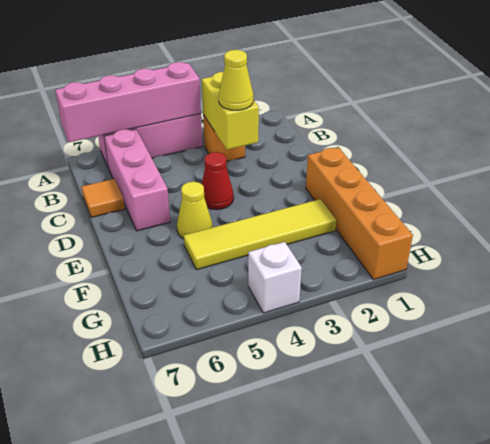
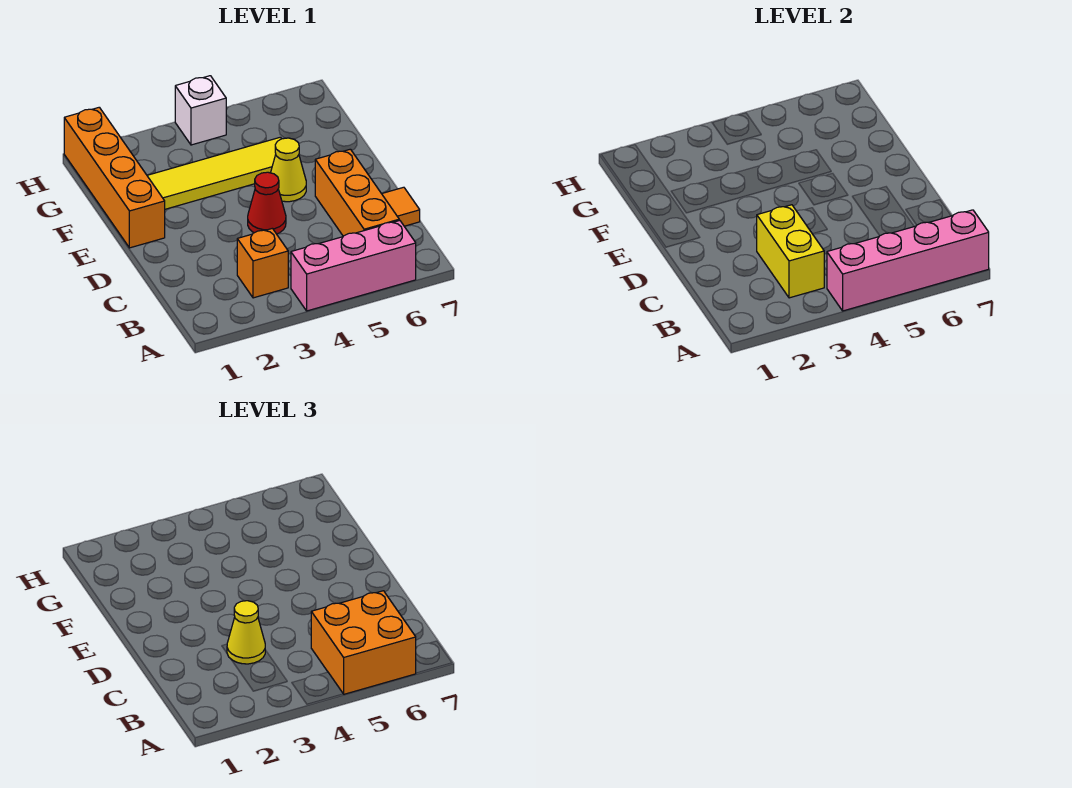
none -> orange brick A5:B6 level 3
pink brick B6:D6 level 1 -> orange brick B6:D6 level 1

